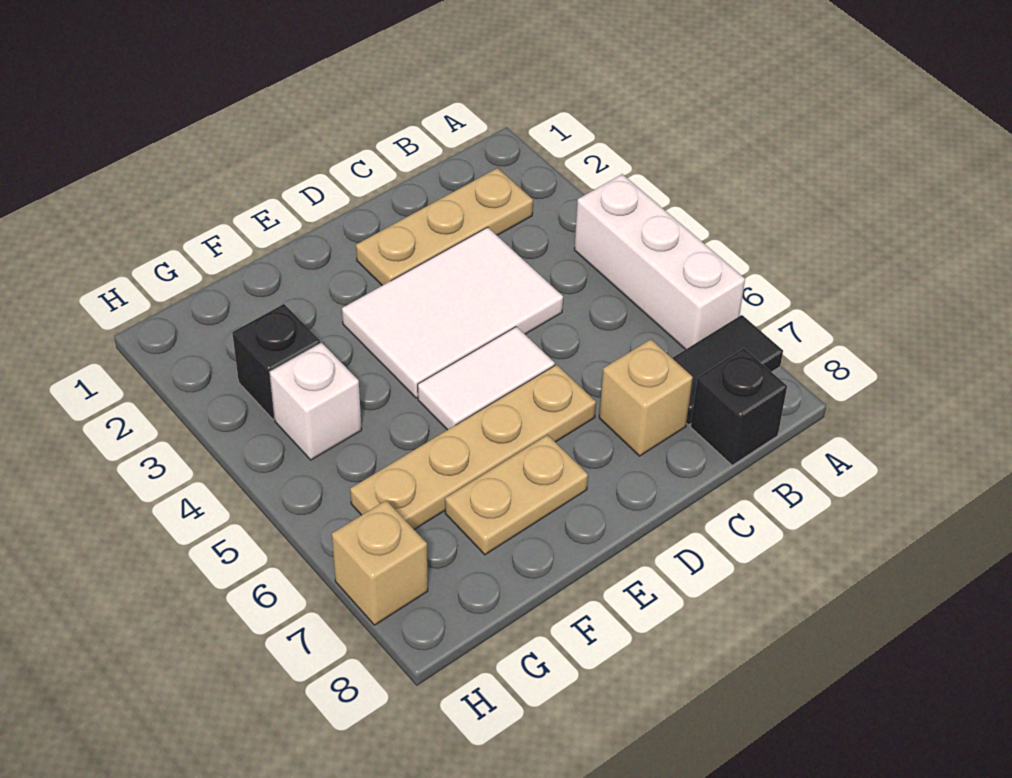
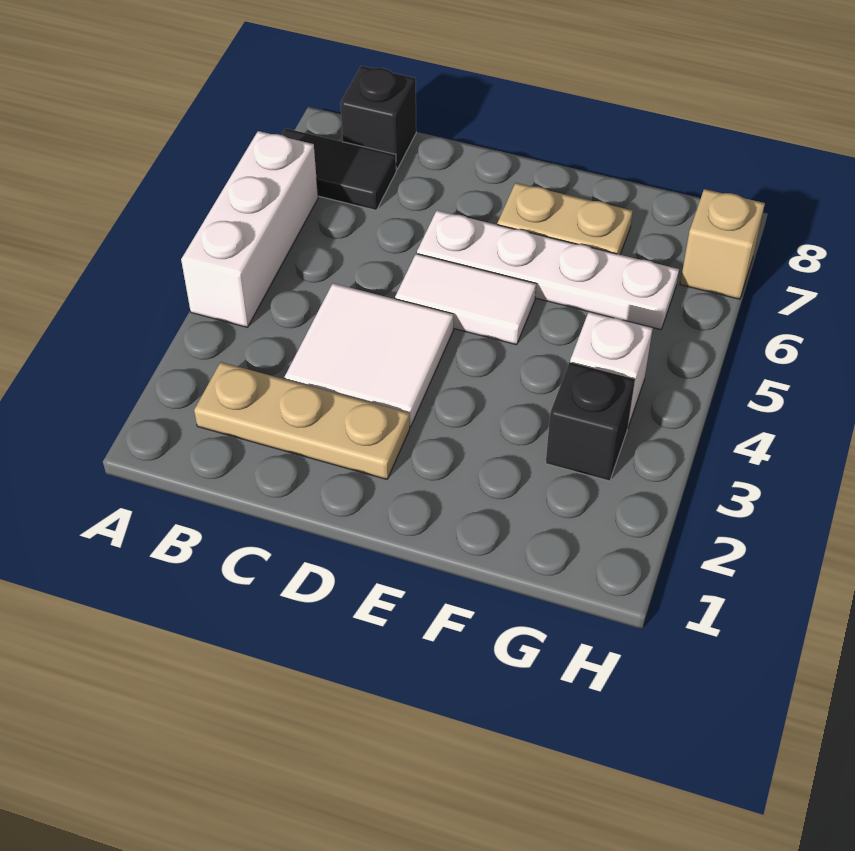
white tile C3:E4 level 1 -> white tile C3:D4 level 1
tan brick C7 level 1 -> none
tan plate D6:G6 level 1 -> white plate D6:G6 level 1

